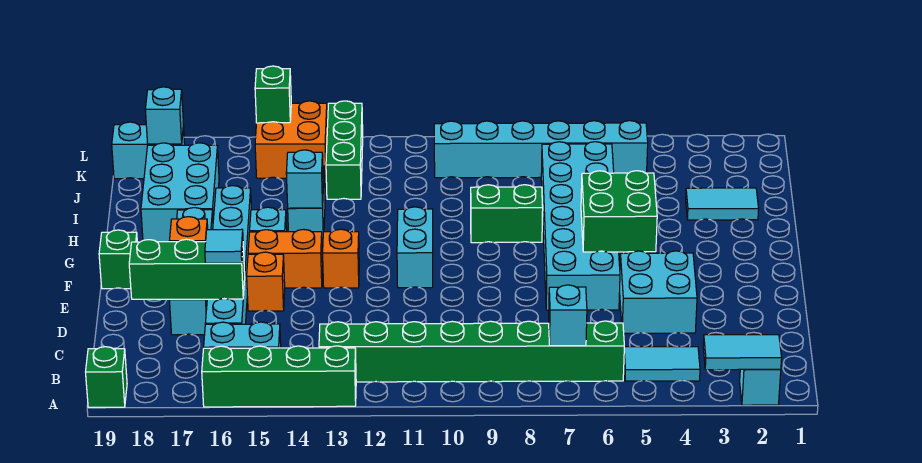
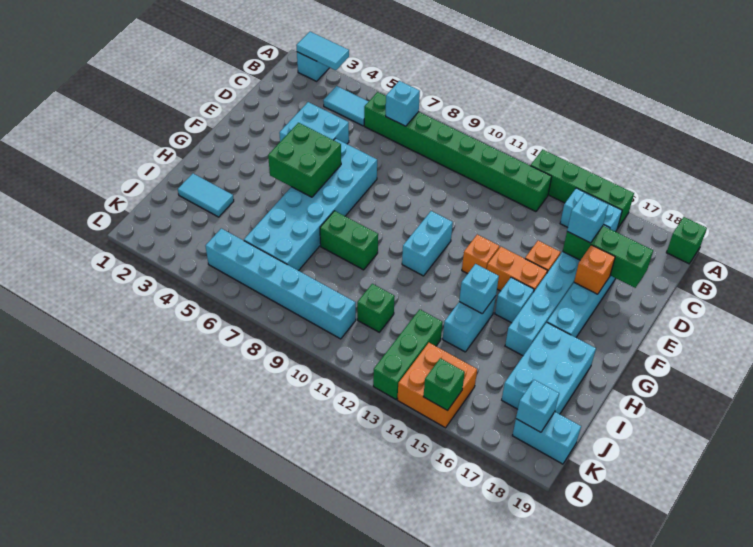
cyan tile D16 level 3 -> cyan brick D16 level 3
green brick F19 level 1 -> green brick J11 level 1

